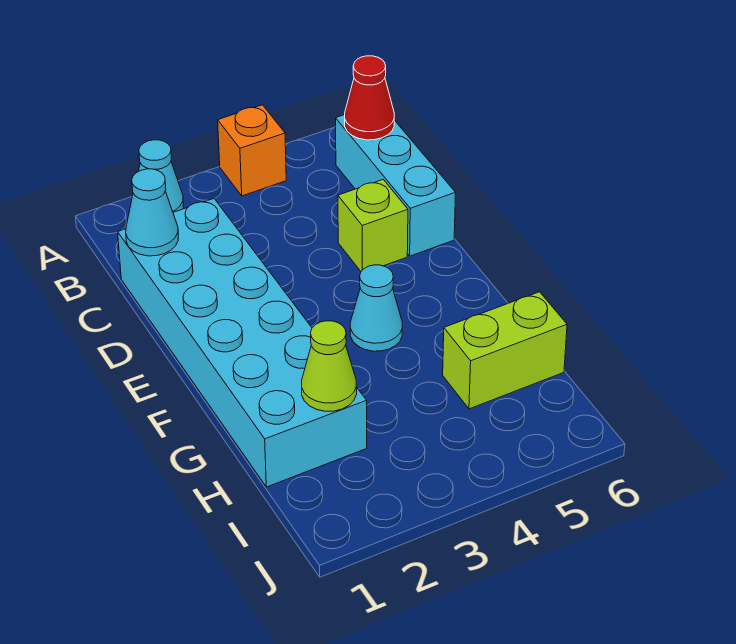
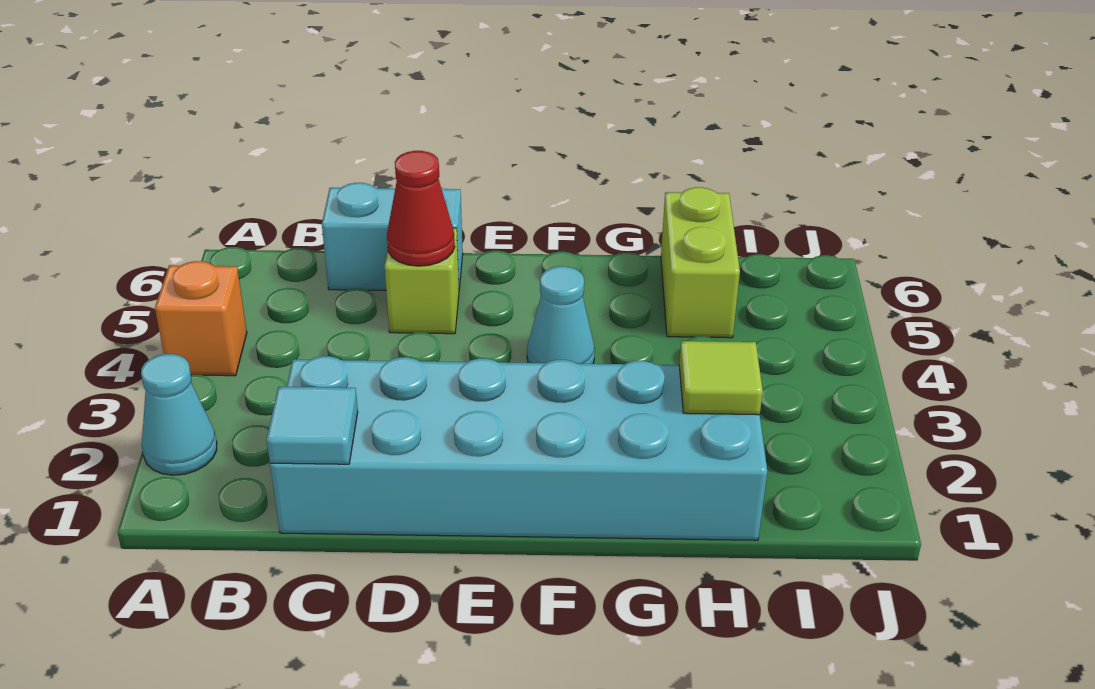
cyan brick B6:D6 level 1 -> cyan brick C6:D6 level 1
red cone B6 level 2 -> red cone D5 level 2
cyan cone C1 level 2 -> cyan tile C1 level 2
lime cone H2 level 2 -> lime tile H2 level 2

